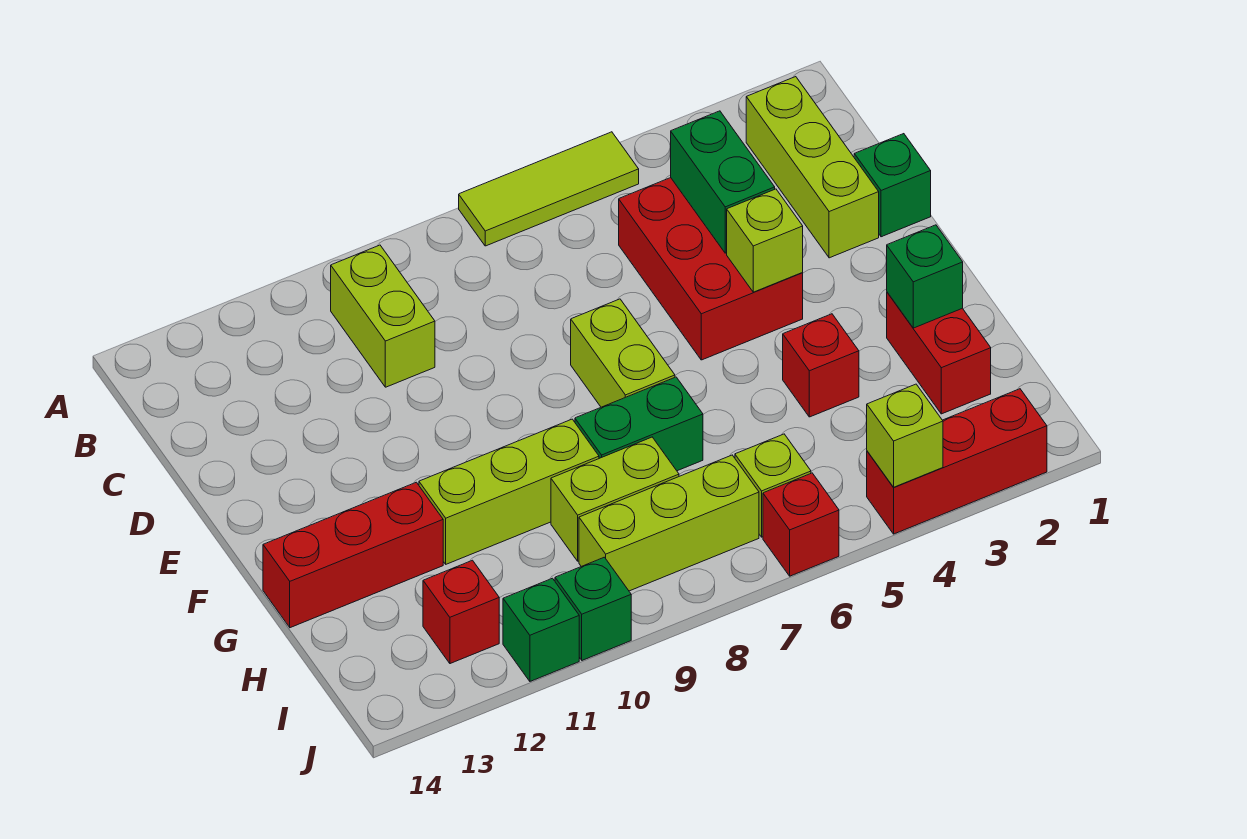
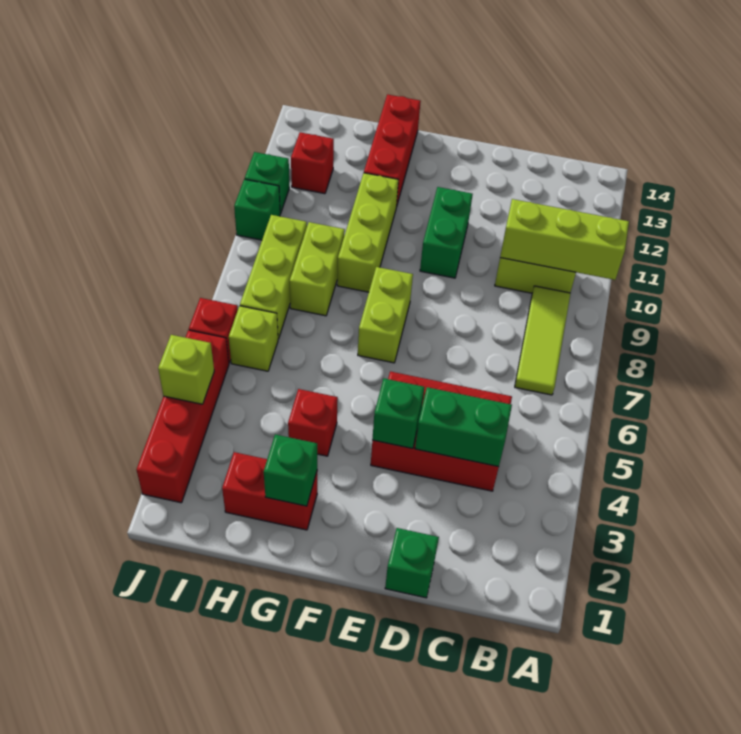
lime tile A5:A7 level 1 -> lime tile B7:B9 level 1
lime brick B2:D2 level 1 -> lime brick A10:C10 level 2
lime brick E4 level 2 -> green brick E4 level 2
lime brick E7:F7 level 1 -> lime brick F7:F8 level 1
green brick G7:G8 level 1 -> green brick E10:E11 level 1
red brick J2:J4 level 1 -> red brick J2:J5 level 1

